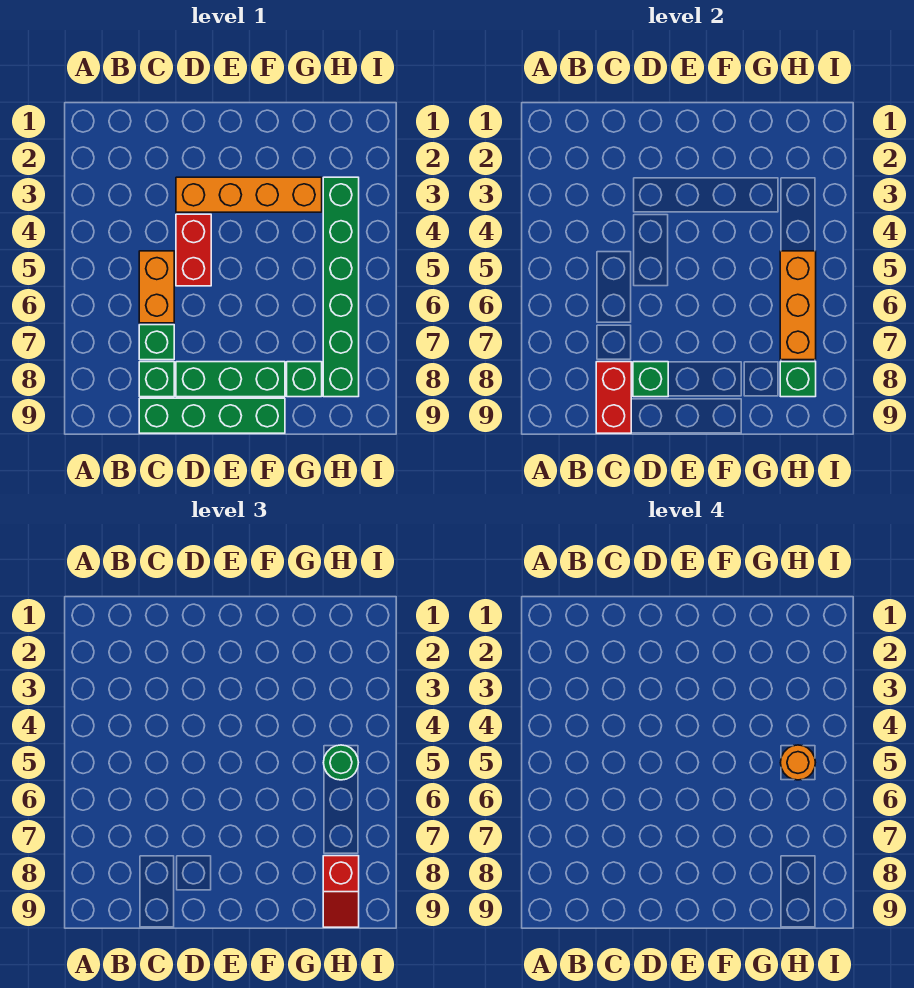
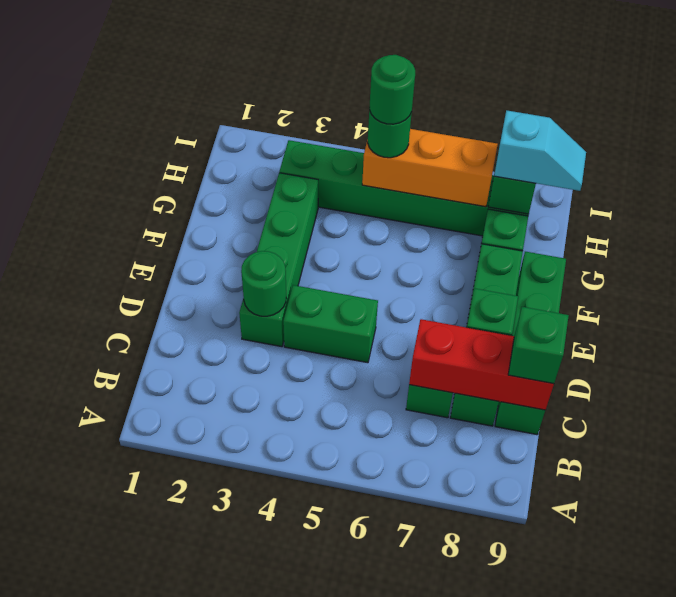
orange brick C5:C6 level 1 -> none
red brick C8:C9 level 2 -> red brick C7:C9 level 2
none -> green brick C9 level 3
orange brick D3:G3 level 1 -> green brick D3:G3 level 1
none -> green round brick D3 level 2
red brick D4:D5 level 1 -> green brick D4:D5 level 1
orange round brick H5 level 4 -> green round brick H5 level 4
red slope H8:H9 level 3 top 8 -> cyan slope H8:H9 level 3 top 8

